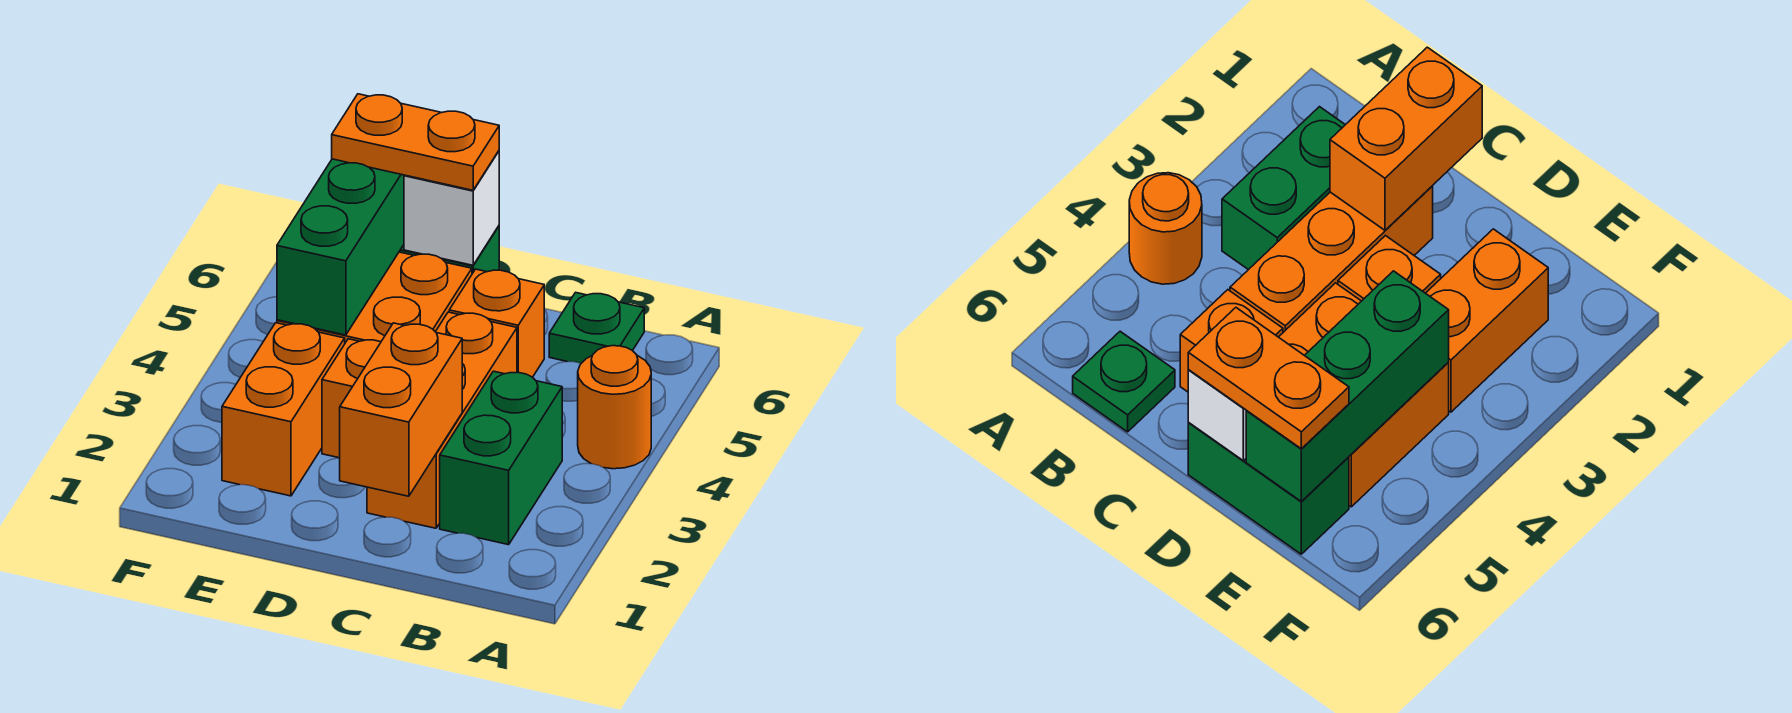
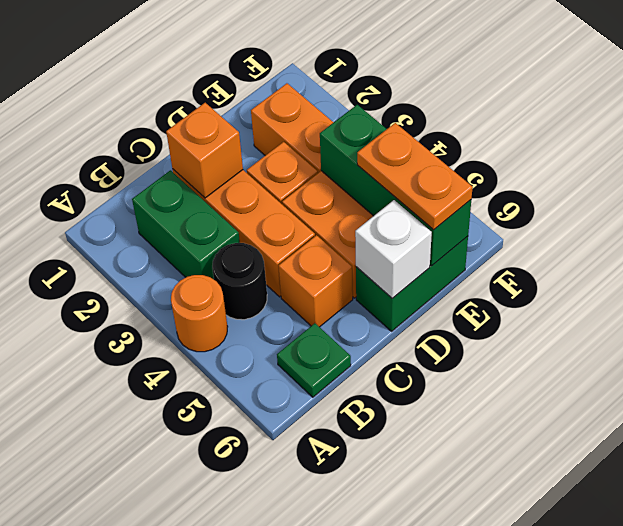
none -> black round brick B4 level 1
orange brick C1:C2 level 2 -> orange brick C2 level 2
orange plate D6:E6 level 3 -> orange plate E5:E6 level 3

